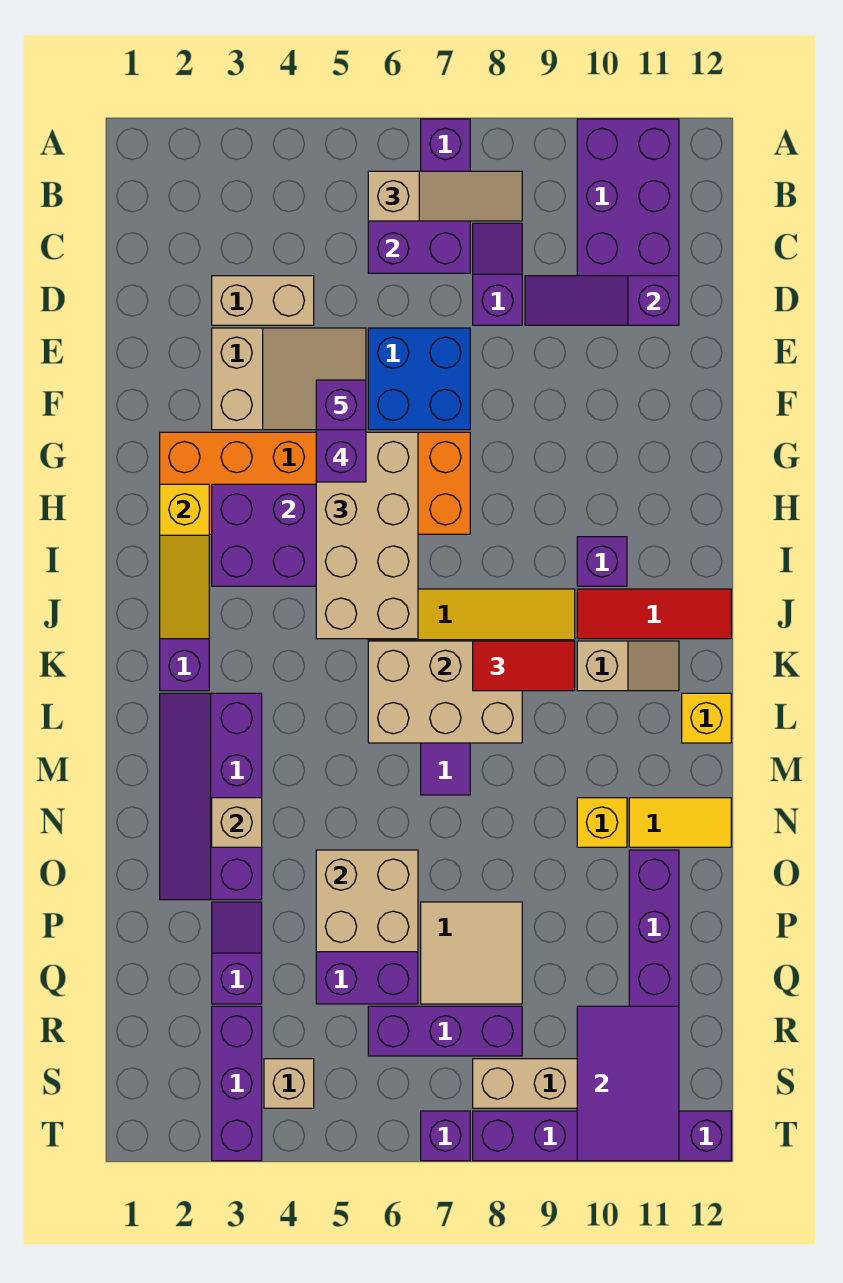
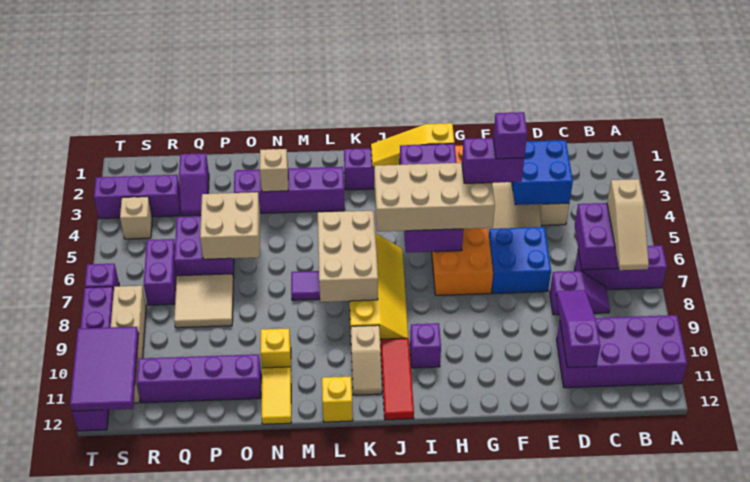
none -> blue brick D3:E4 level 2
red tile K8:K9 level 3 -> none
purple slope P3:Q3 level 1 top Q -> purple slope Q2:Q3 level 1 top 2
purple brick R6:R8 level 1 -> purple brick R6:R7 level 1
purple tile R10:T11 level 2 -> purple tile S10:T12 level 2

